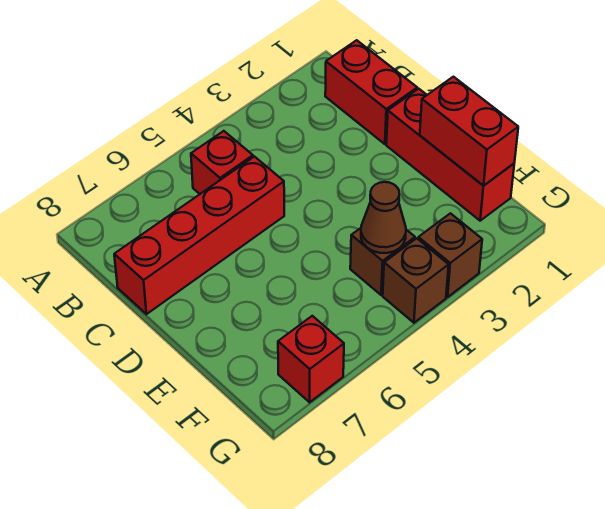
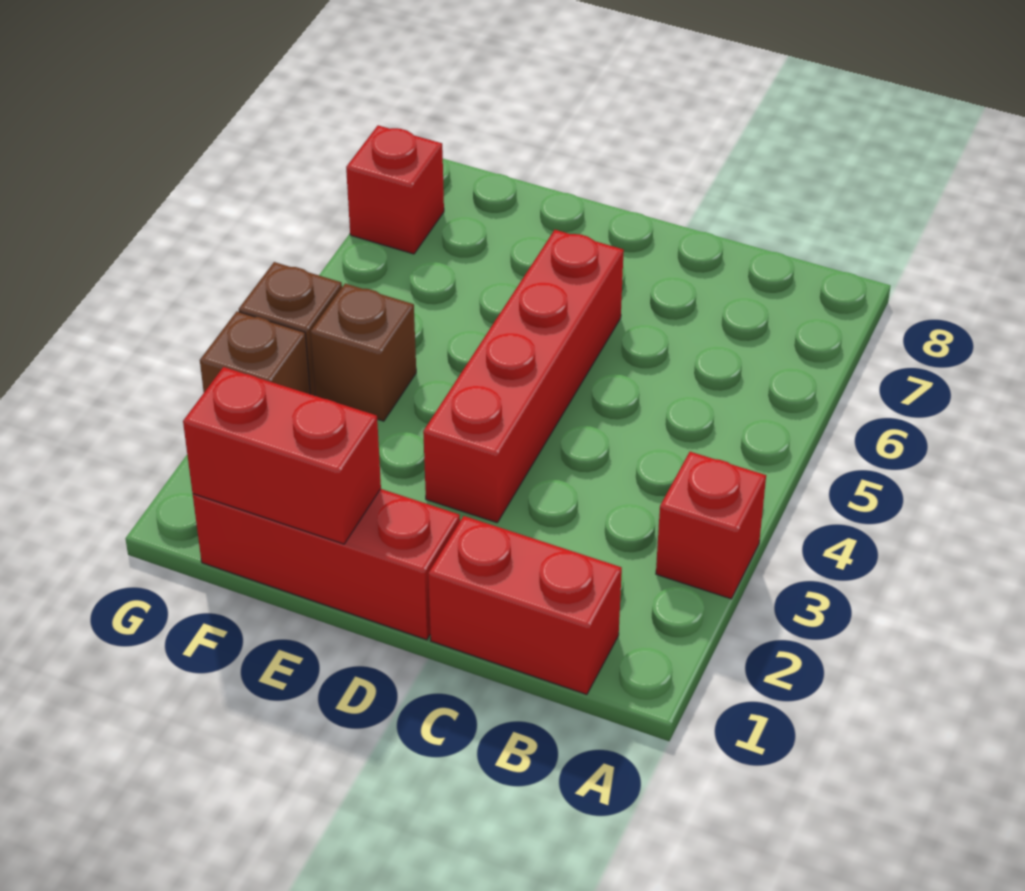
red brick B5 level 1 -> red brick A3 level 1
red brick C5:C8 level 1 -> red brick D3:D6 level 1
brown cone F4 level 2 -> none

